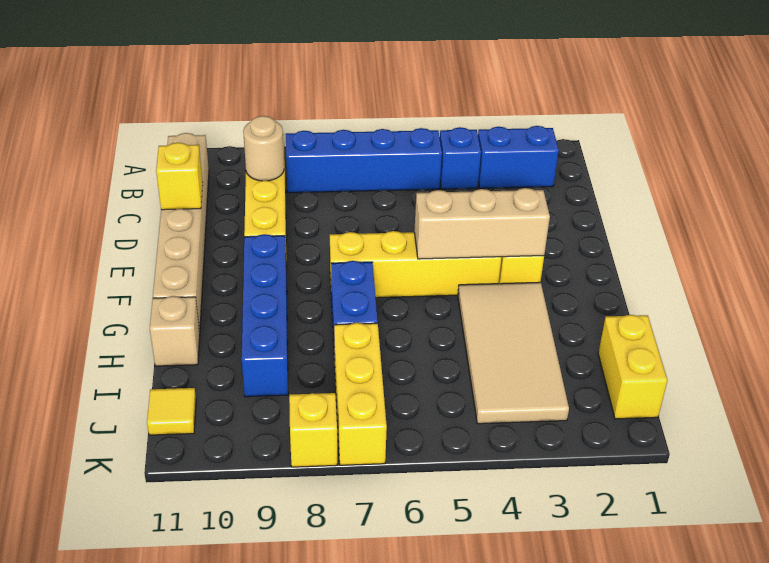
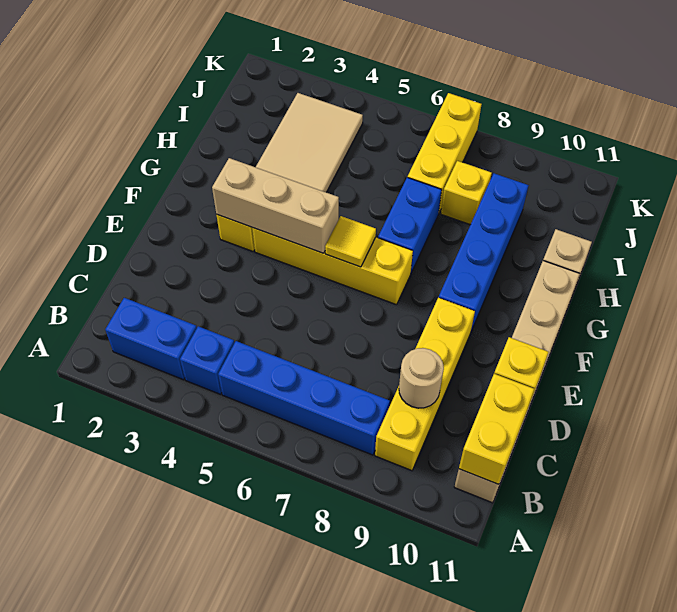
yellow brick I1:J1 level 1 -> yellow brick B11:C11 level 2
yellow tile J11 level 1 -> yellow tile F6 level 2
yellow brick K8 level 1 -> yellow brick I8 level 1

